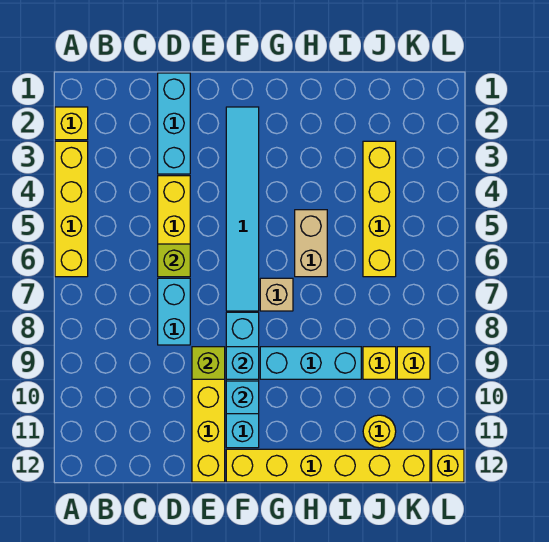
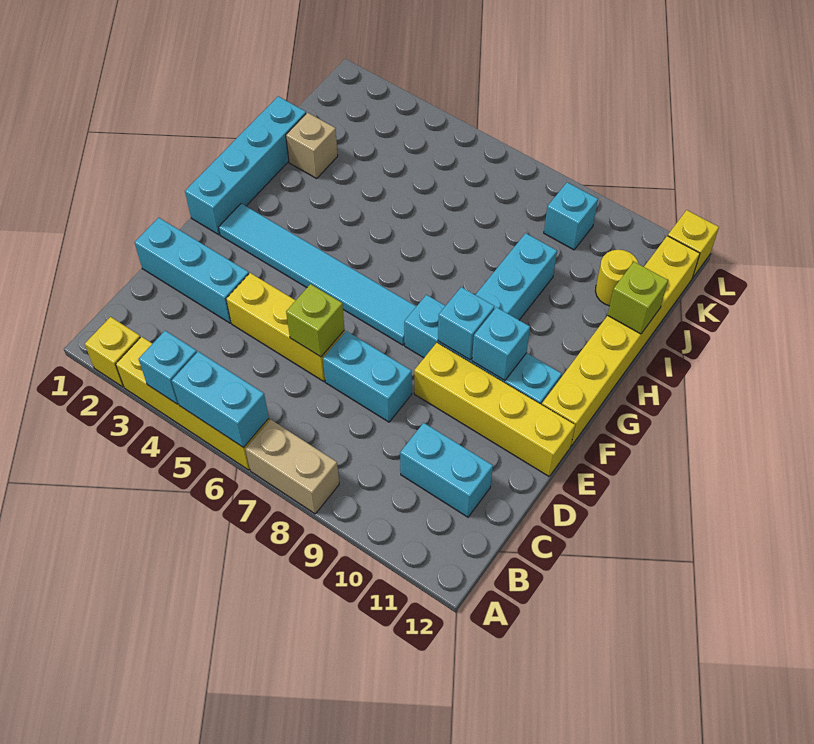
none -> cyan brick A4 level 2
none -> cyan brick A5:A6 level 2
none -> cyan brick C10:C11 level 1
lime brick E9 level 2 -> lime brick I12 level 2
none -> cyan brick F1:I1 level 1
tan brick G7 level 1 -> tan brick I2 level 1
tan brick H5:H6 level 1 -> tan brick A7:A8 level 1
yellow brick J3:J6 level 1 -> none
yellow brick J9 level 1 -> none
yellow brick K9 level 1 -> cyan brick K9 level 1

